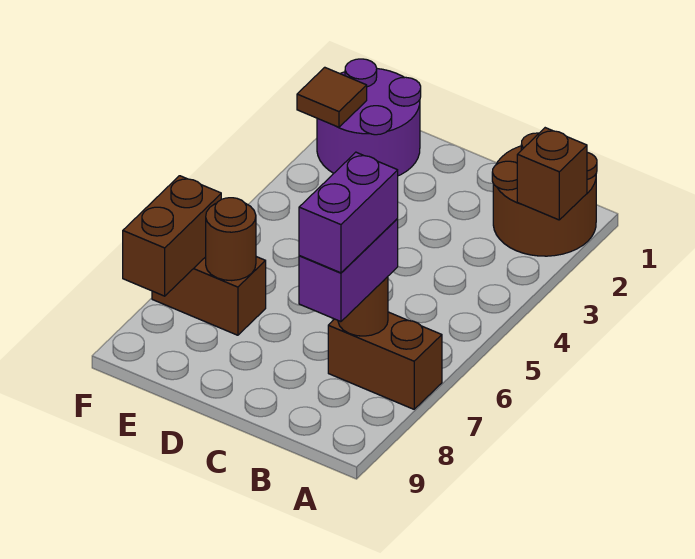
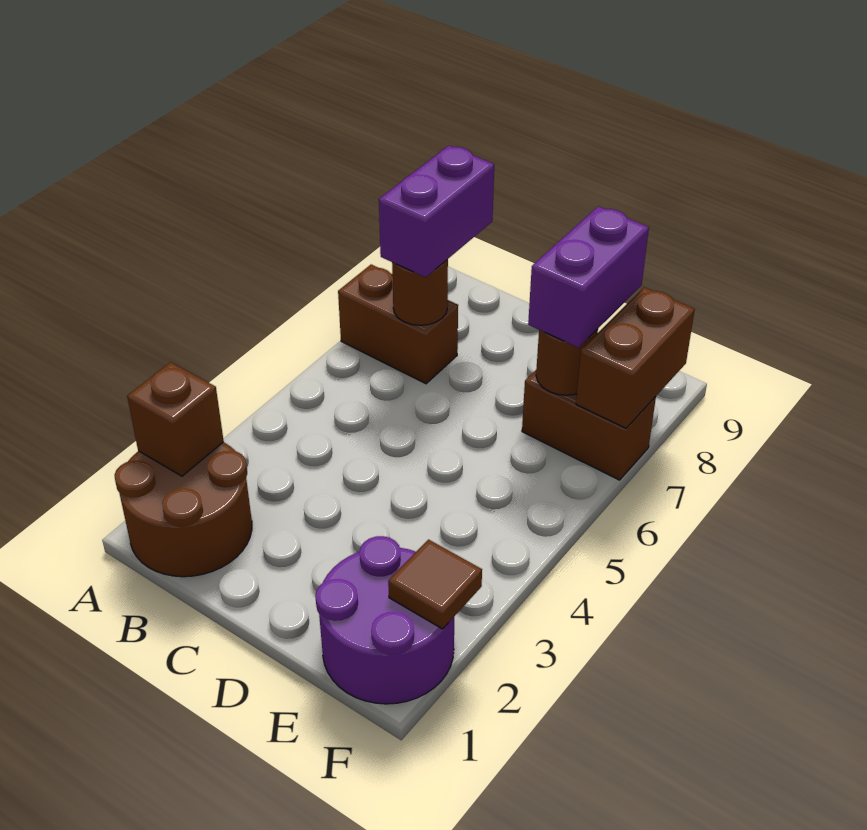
purple brick B7:B8 level 4 -> purple brick E7:E8 level 3

